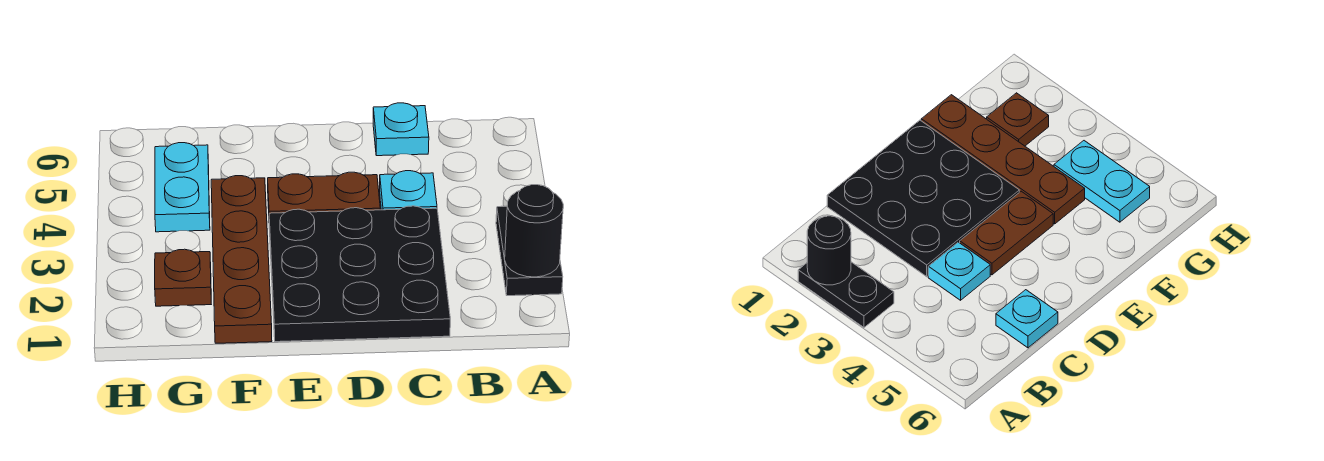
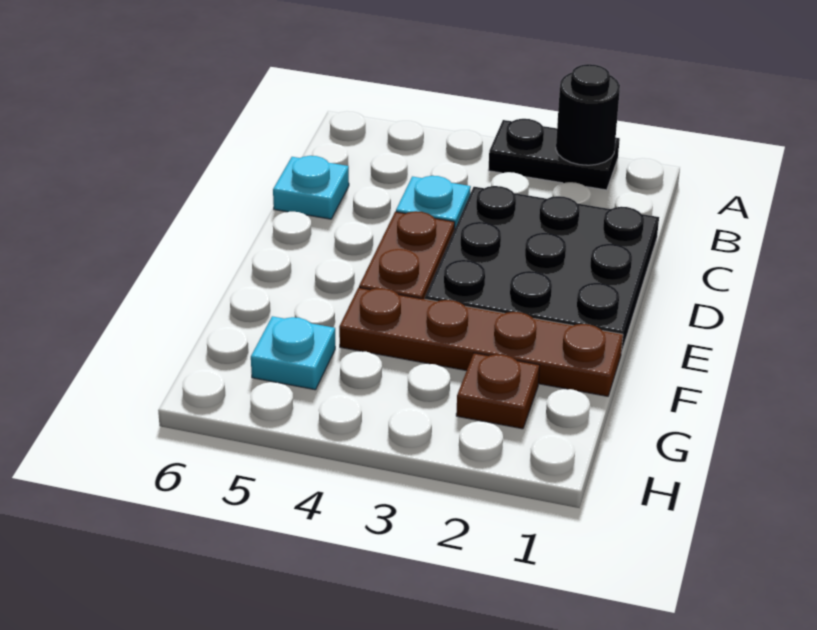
cyan plate G4:G5 level 1 -> cyan plate G5 level 1

